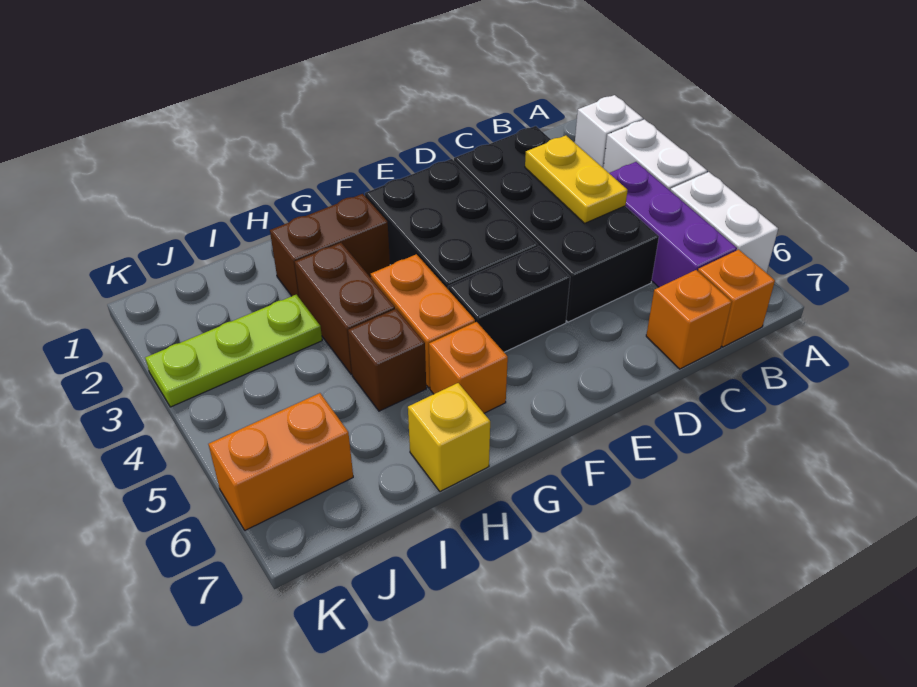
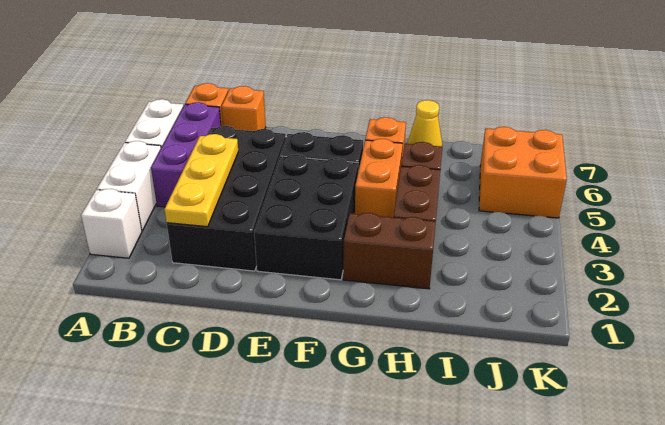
yellow plate C3:C4 level 2 -> yellow plate C2:C4 level 2
yellow brick H7 level 1 -> yellow cone H7 level 1
lime plate I3:K3 level 1 -> none
orange brick J6:K6 level 1 -> orange brick J5:K6 level 1

